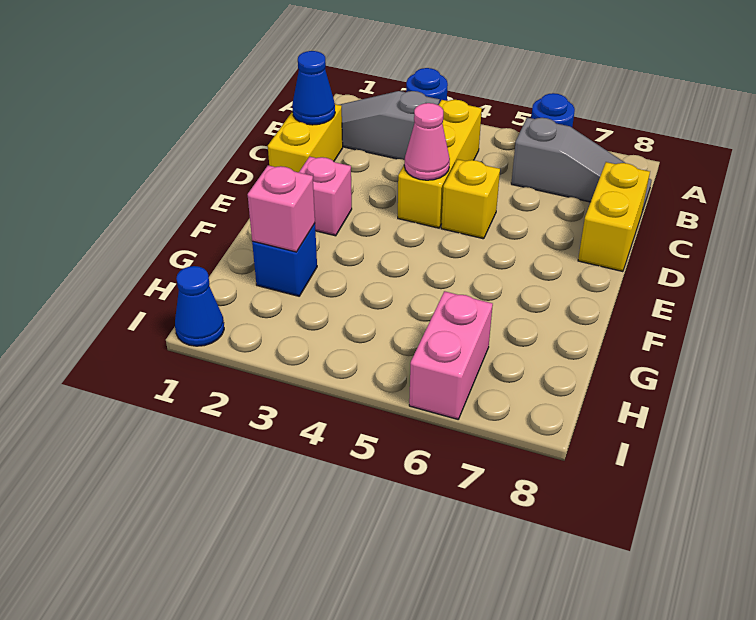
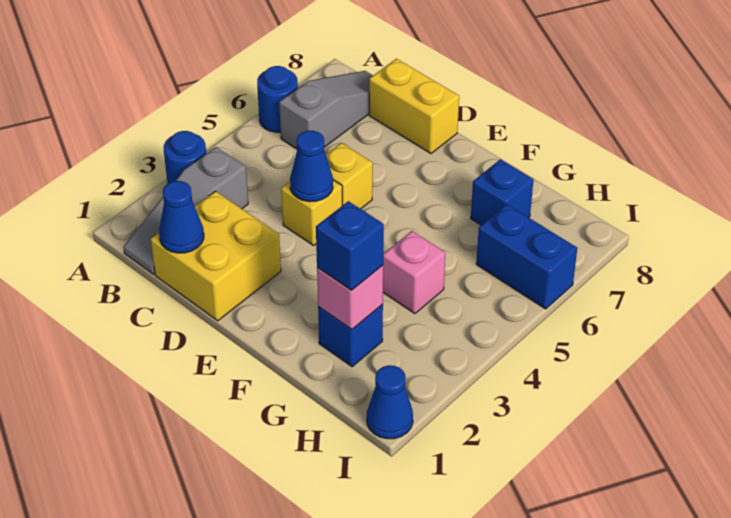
yellow brick B4:D4 level 1 -> yellow brick D4 level 1
yellow brick C1:D1 level 1 -> yellow brick C1:D2 level 1
pink cone D4 level 2 -> blue cone D4 level 2
pink brick E2 level 1 -> pink brick G4 level 1
none -> blue brick G2 level 3
none -> blue brick G7 level 1
pink brick H6:I6 level 1 -> blue brick H6:I6 level 1

